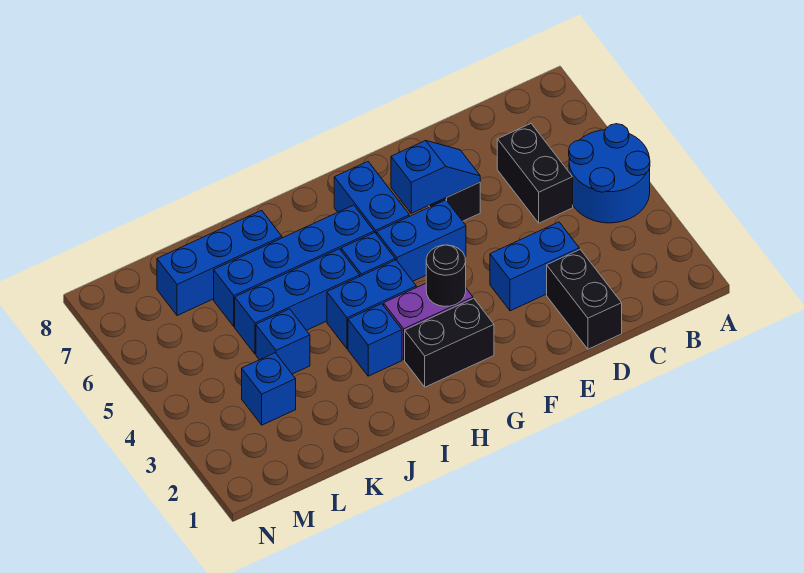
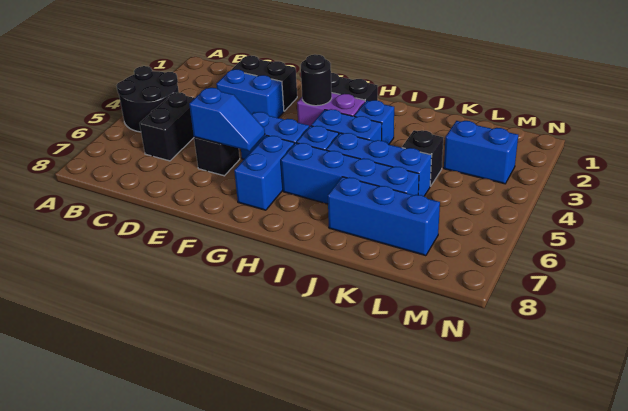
blue round brick A4:B5 level 1 -> black round brick A4:B5 level 1
black brick D1:D2 level 1 -> black brick D2:E2 level 1
blue slope E6:F6 level 2 top F -> blue slope E6:F6 level 2 top E
blue brick K4 level 1 -> black brick K4 level 1
blue brick L3 level 1 -> blue brick L3:M3 level 1

